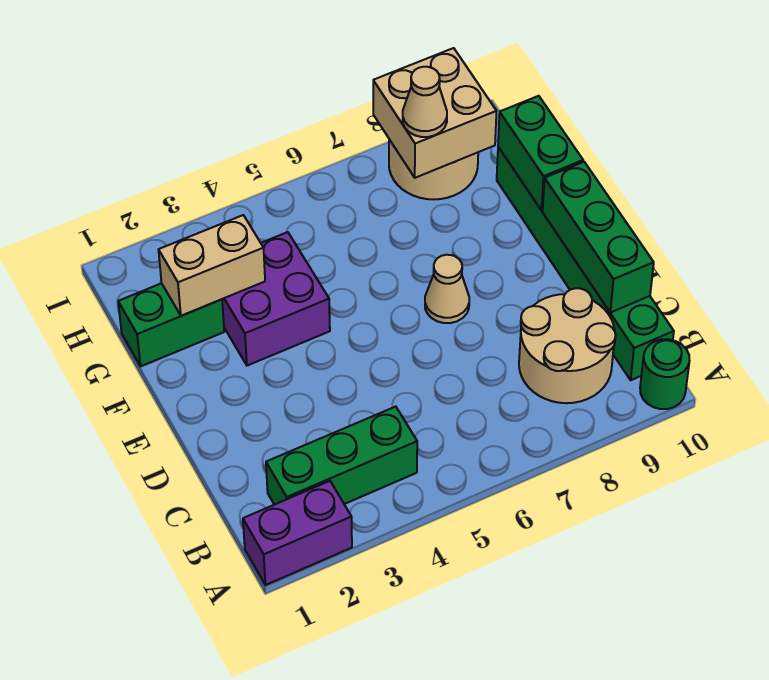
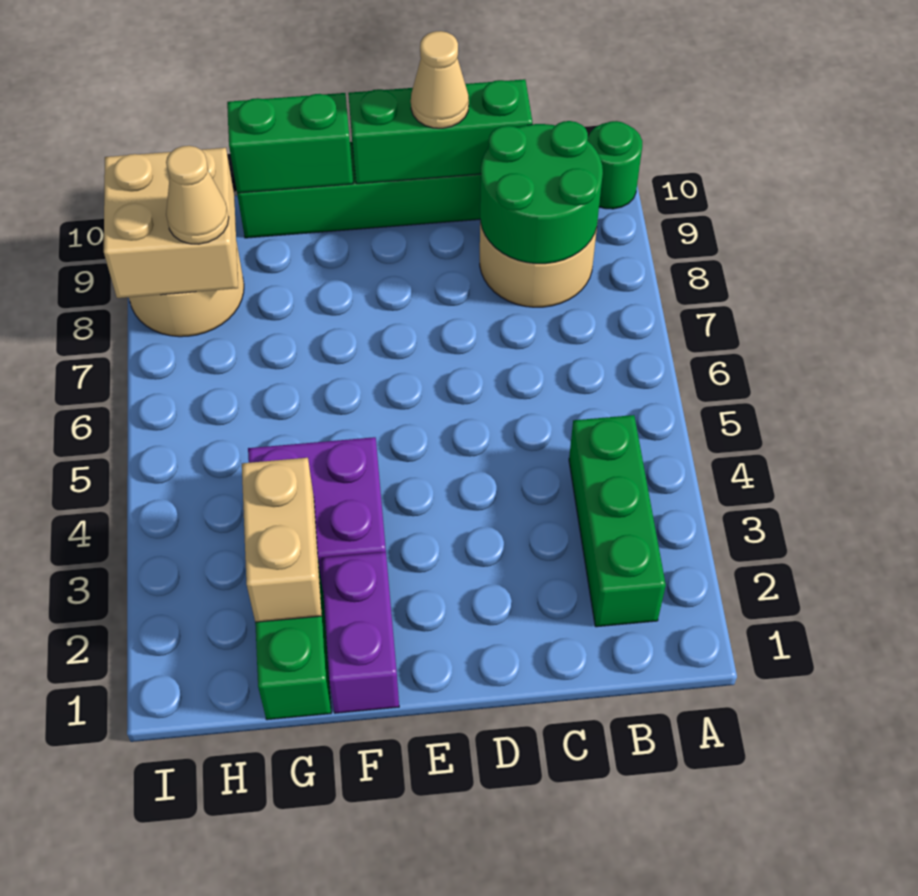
purple brick A1:A2 level 1 -> purple brick F1:F2 level 1
none -> green round brick B8:C9 level 2
tan cone E7 level 1 -> tan cone D10 level 3

